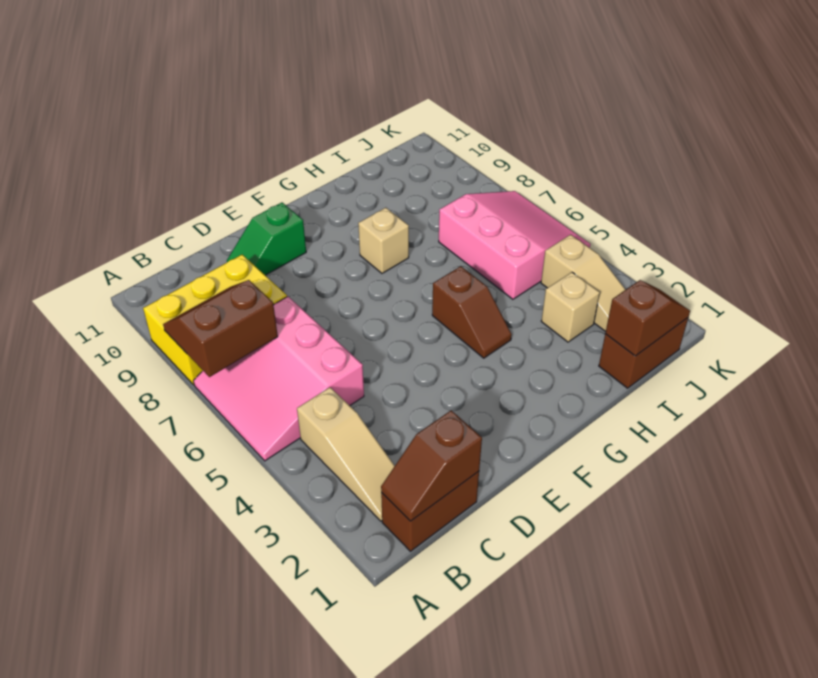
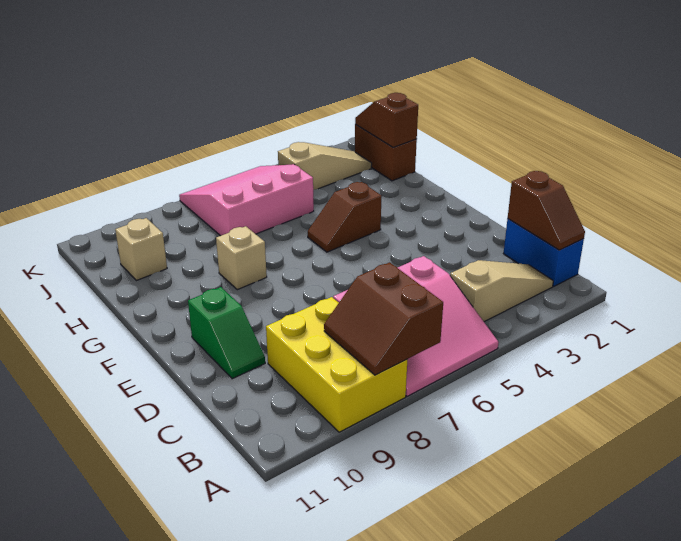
brown brick B1:C1 level 1 -> blue brick B1:C1 level 1
brown slope G4:G5 level 1 top 5 -> brown slope G4:G5 level 1 top 4
tan brick I3 level 1 -> tan brick I10 level 1

